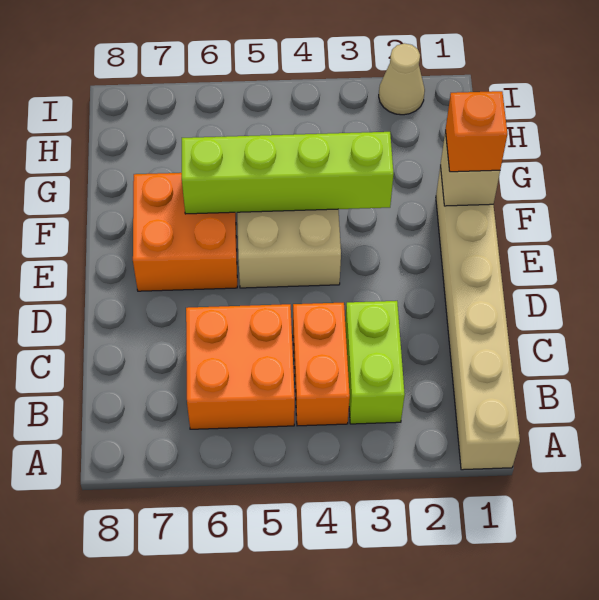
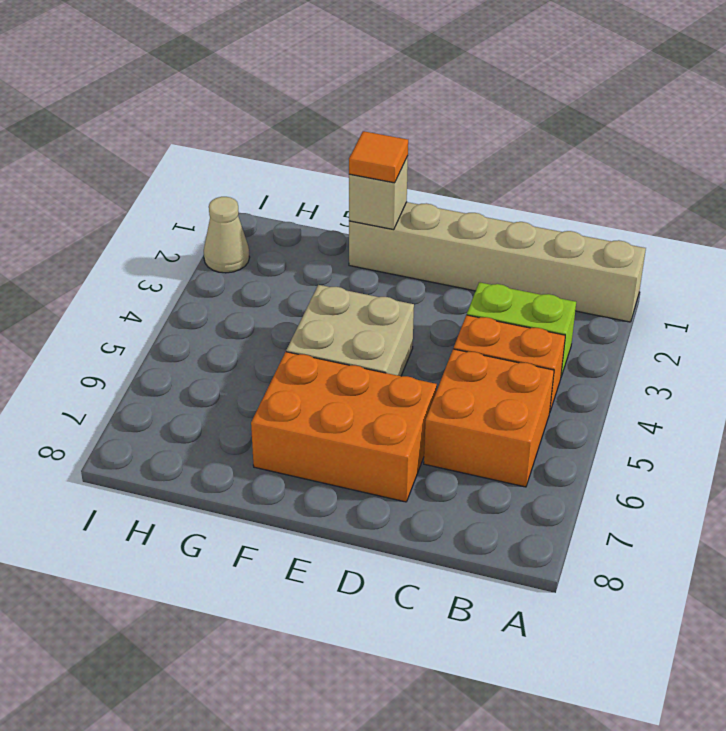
orange brick E6:F7 level 1 -> orange brick D6:F7 level 1
orange brick F1 level 3 -> orange tile F1 level 3
lime brick F3:F6 level 2 -> none

